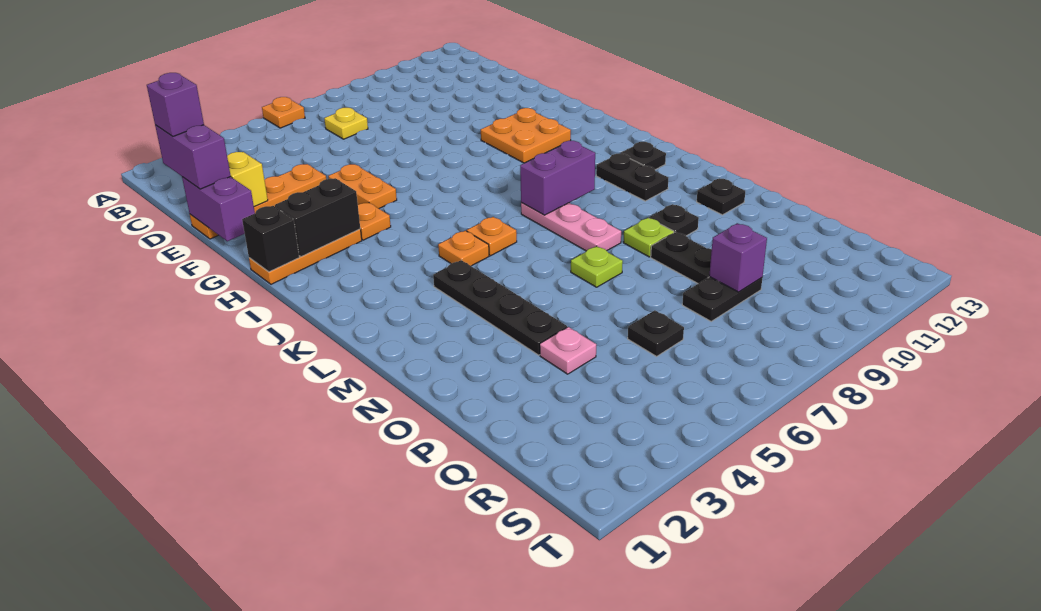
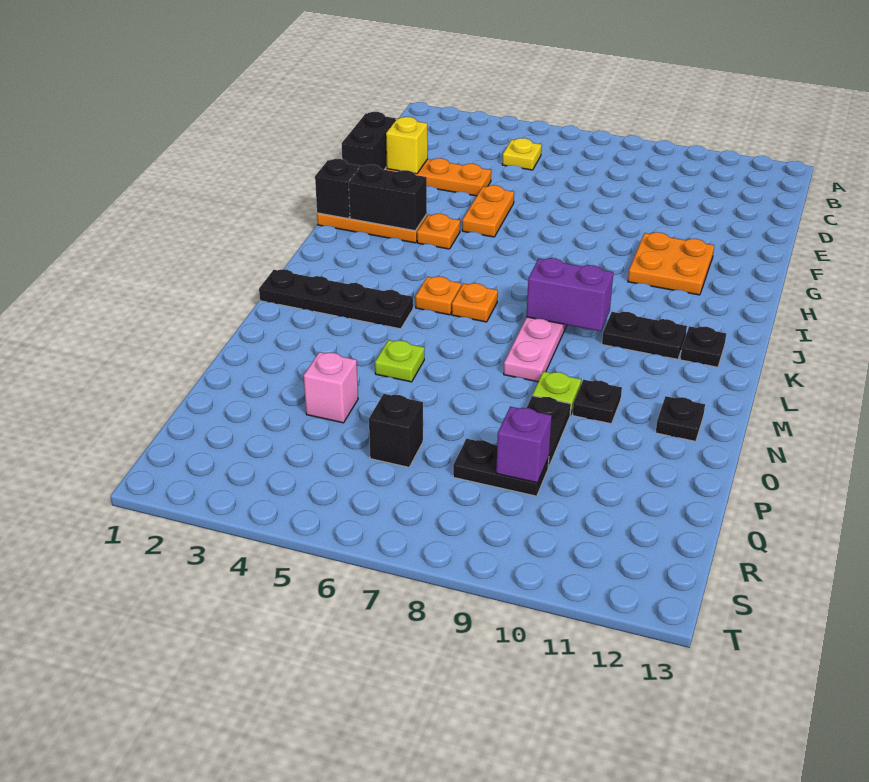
orange plate A6 level 1 -> none
yellow plate C7 level 1 -> yellow plate C5 level 1
purple brick D1:E1 level 3 -> none
purple brick D1 level 4 -> none
purple brick E1:F1 level 2 -> black brick E1:F1 level 2
black plate K11:L11 level 1 -> black plate K10:K11 level 1
black plate L4:O4 level 1 -> black plate L1:L4 level 1
lime plate N7 level 1 -> lime plate N5 level 1
pink plate P4 level 1 -> pink brick P4 level 1
black plate Q6 level 1 -> black brick Q6 level 1

